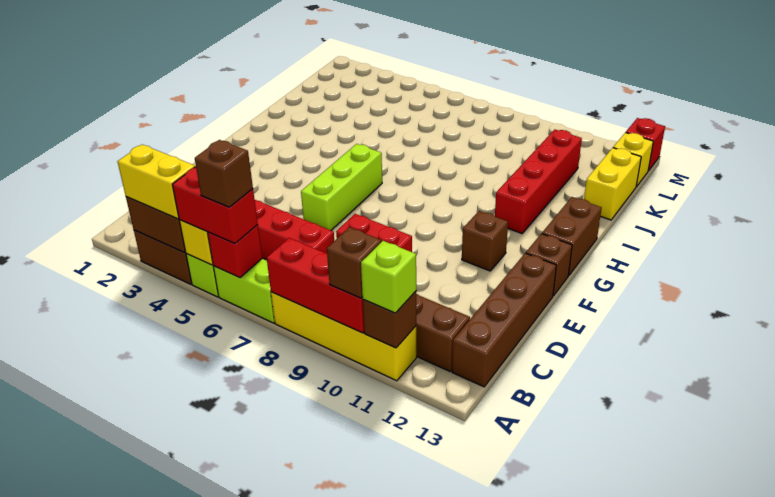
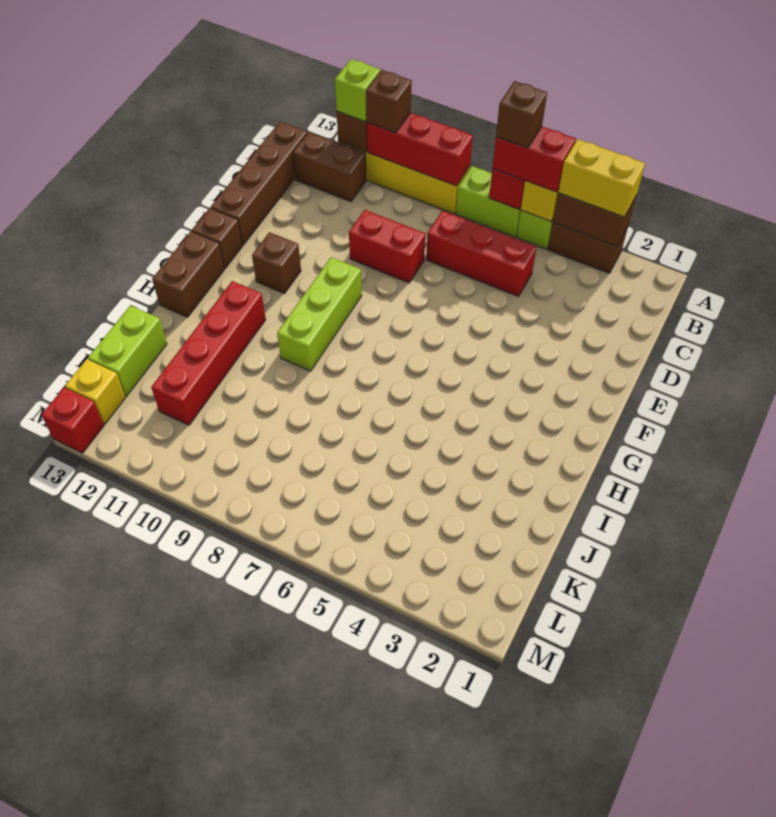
lime brick E6:G6 level 1 -> lime brick F9:H9 level 1
yellow brick J13:K13 level 1 -> lime brick J13:K13 level 1

